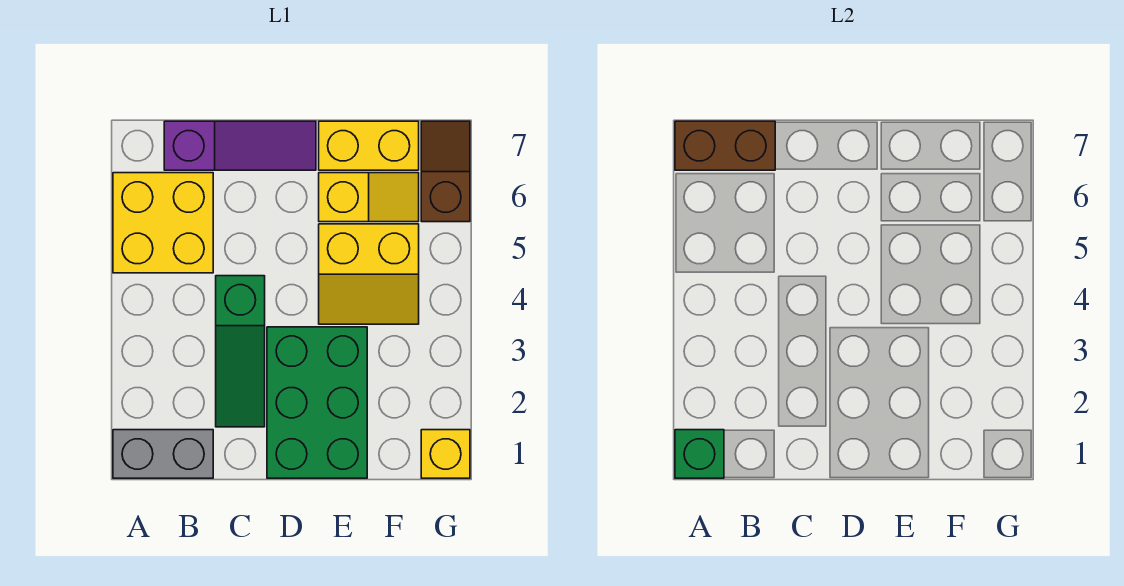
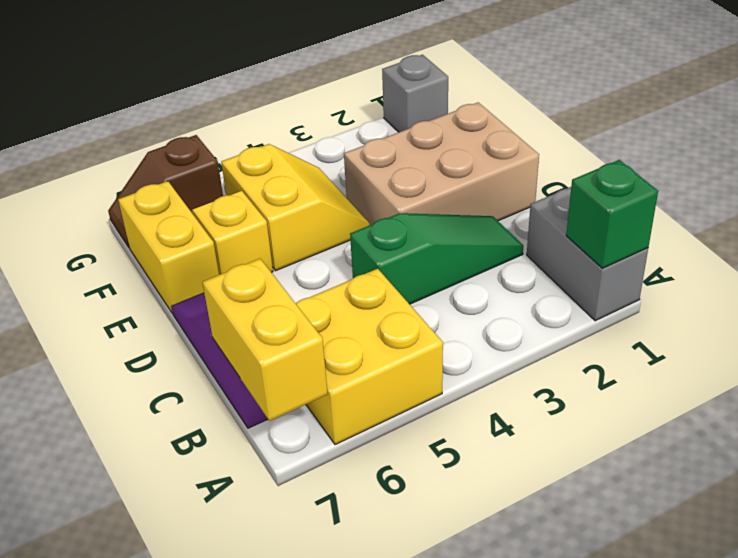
brown brick A7:B7 level 2 -> yellow brick A7:B7 level 2
green brick D1:E3 level 1 -> tan brick D1:E3 level 1
yellow brick G1 level 1 -> grey brick G1 level 1

